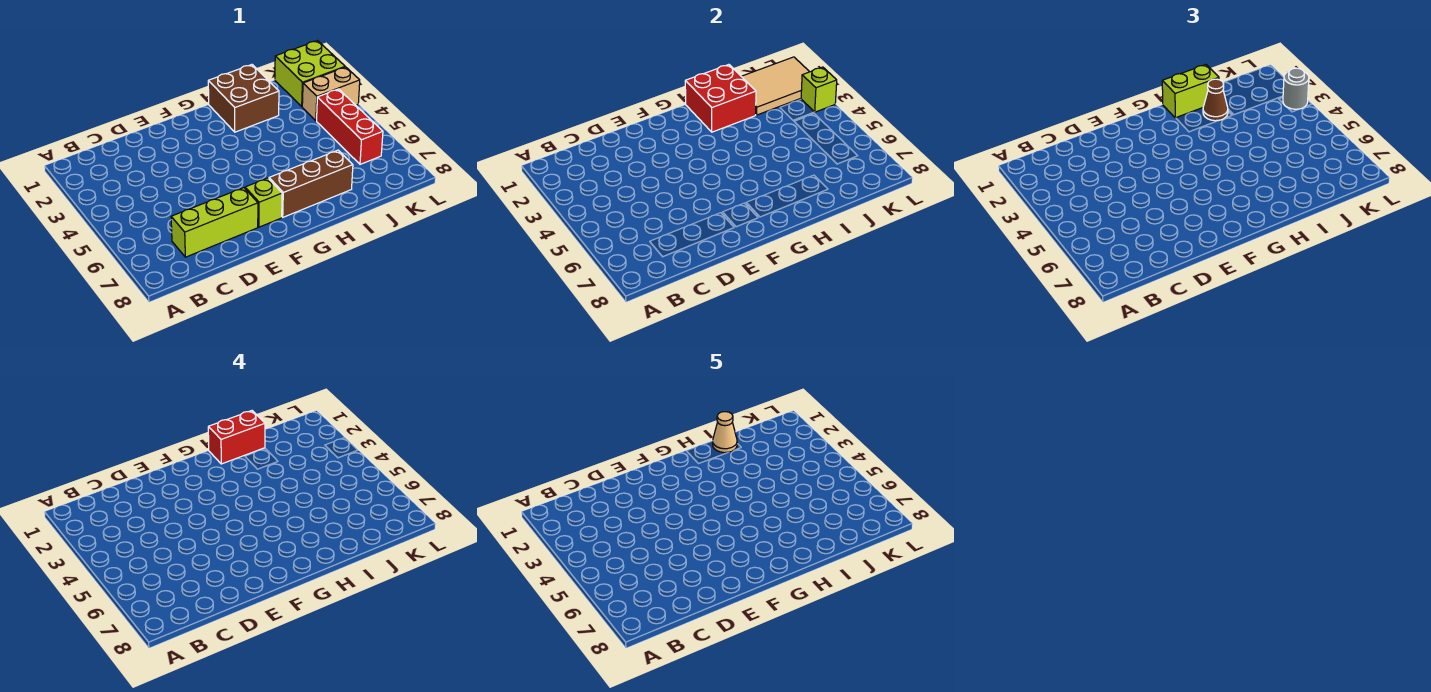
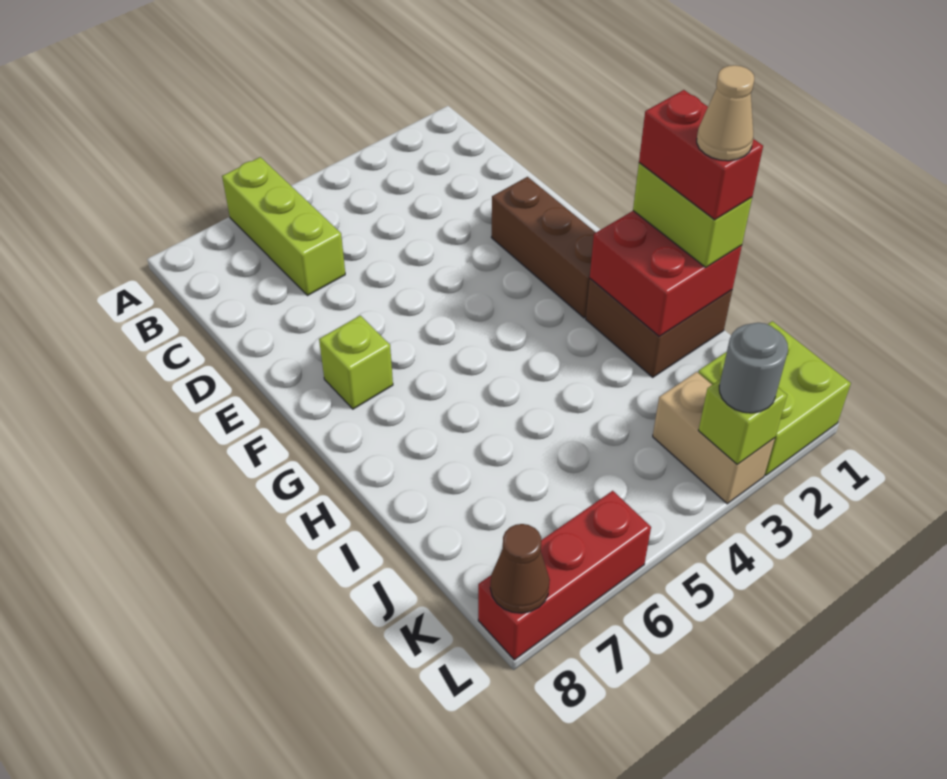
lime brick C7:E7 level 1 -> lime brick A6:C6 level 1
brown brick G7:I7 level 1 -> brown brick E2:G2 level 1
brown cone I2 level 3 -> brown cone L8 level 2
tan tile J1:L2 level 2 -> none
red brick K4:K6 level 1 -> red brick L6:L8 level 1

